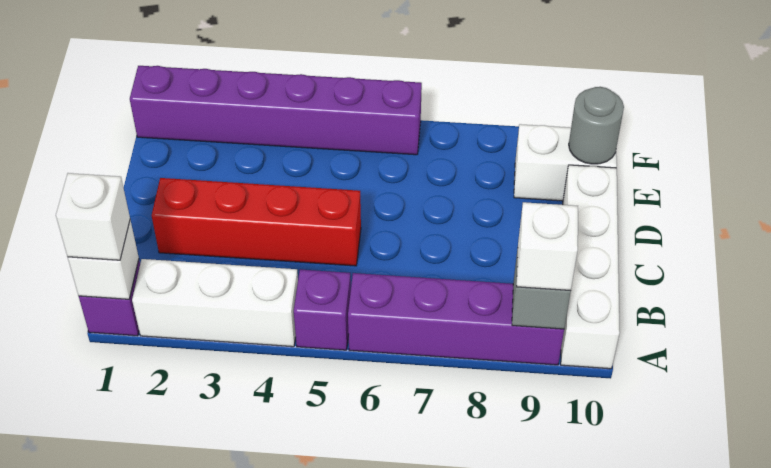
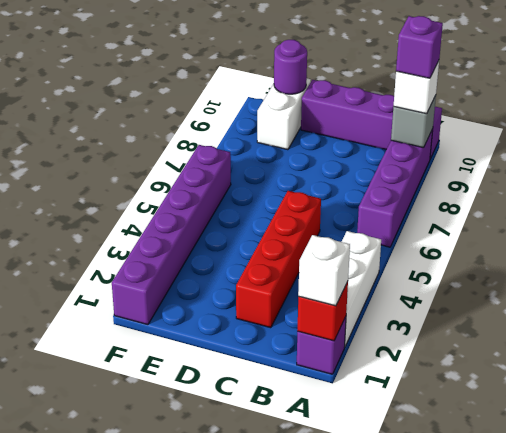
white brick A1 level 2 -> red brick A1 level 2
purple brick A5 level 1 -> purple brick A9 level 4
white brick A10:D10 level 1 -> purple brick A10:D10 level 1
grey round brick E10 level 2 -> purple round brick E10 level 2

